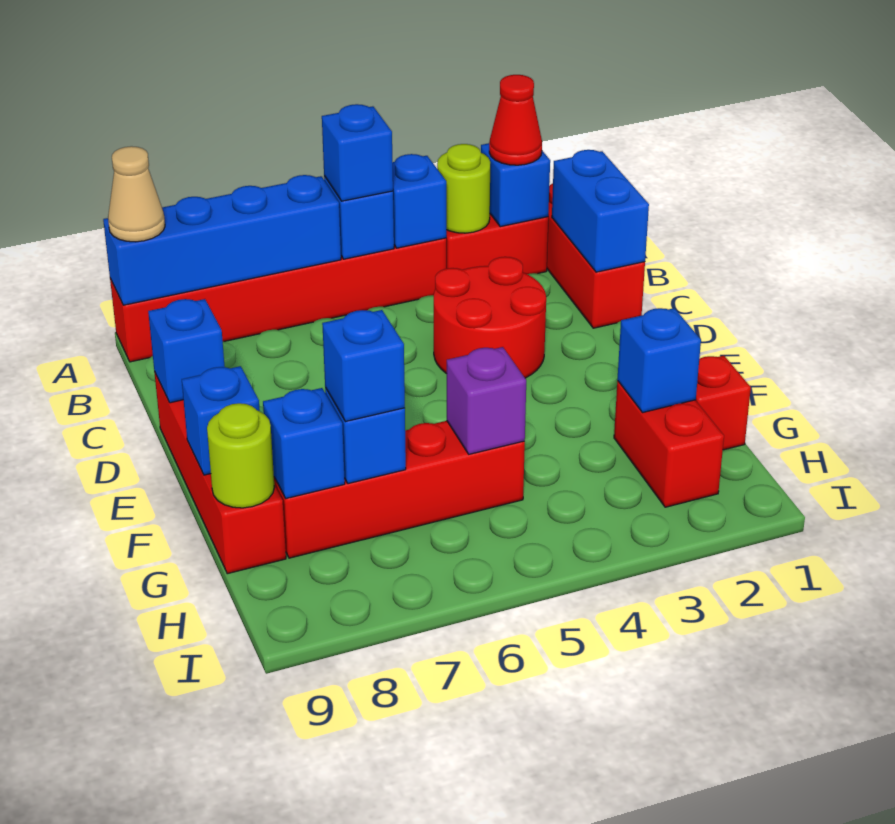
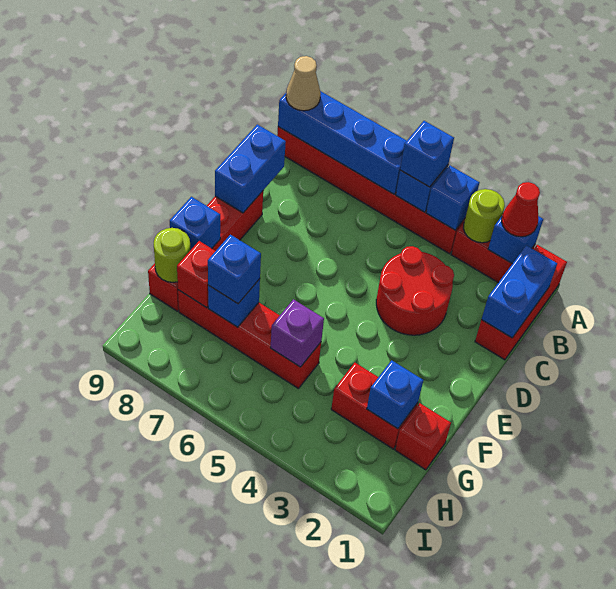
blue brick D9 level 2 -> blue brick C9:D9 level 2
red brick G2:H2 level 1 -> red brick G2:G3 level 1
blue brick G8 level 2 -> red brick G8 level 2

